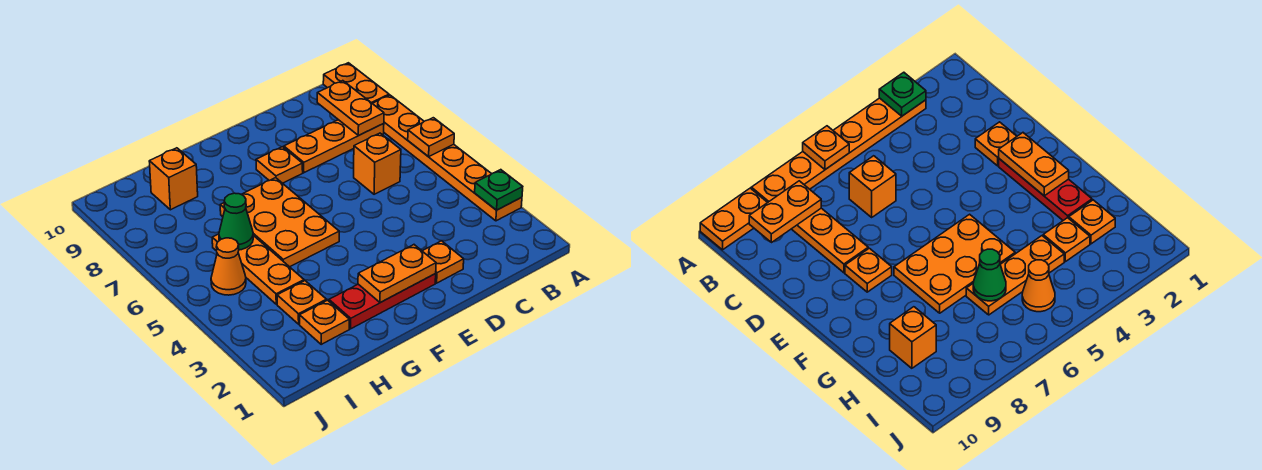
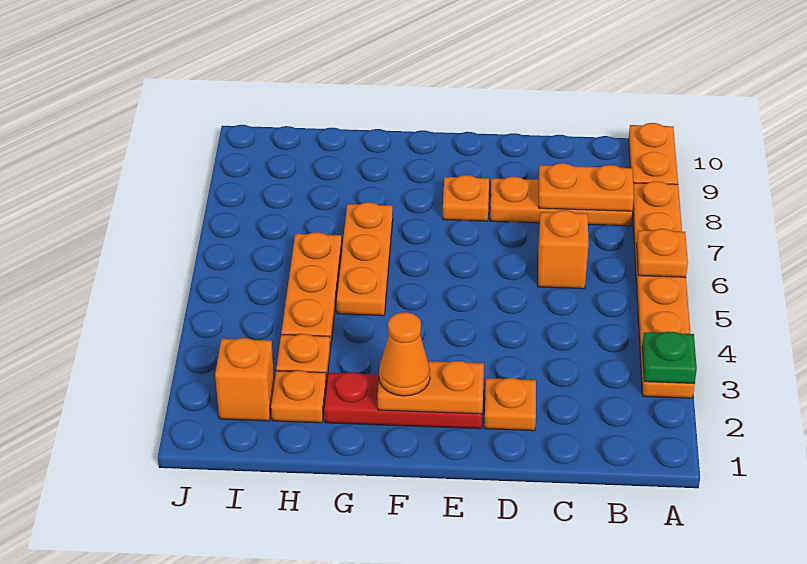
orange plate B8:B9 level 2 -> orange plate B8:C8 level 2
orange plate F5:G7 level 1 -> orange plate G5:G7 level 1
green cone H6 level 2 -> none
orange brick H9 level 1 -> orange brick I2 level 1
orange cone I5 level 1 -> orange cone F2 level 3

